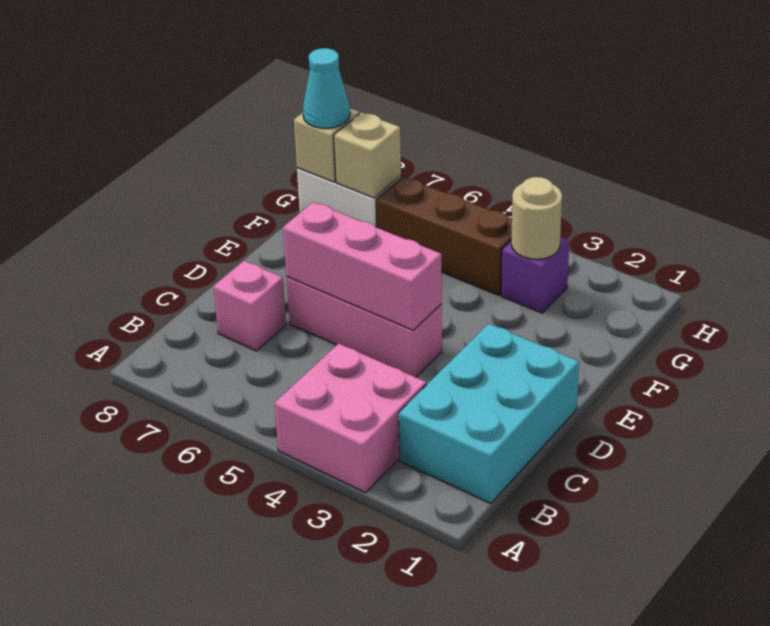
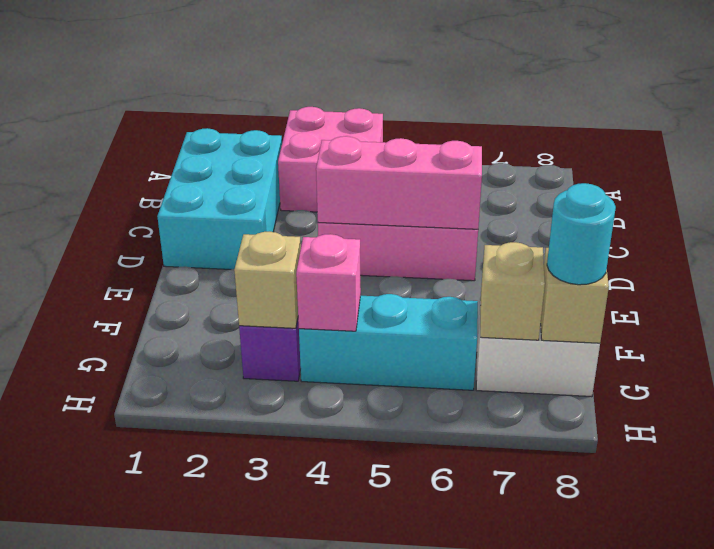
pink brick C7 level 1 -> pink brick G4 level 2
tan round brick G3 level 2 -> tan brick G3 level 2
brown brick G4:G6 level 1 -> cyan brick G4:G6 level 1
cyan cone G8 level 3 -> cyan round brick G8 level 3

